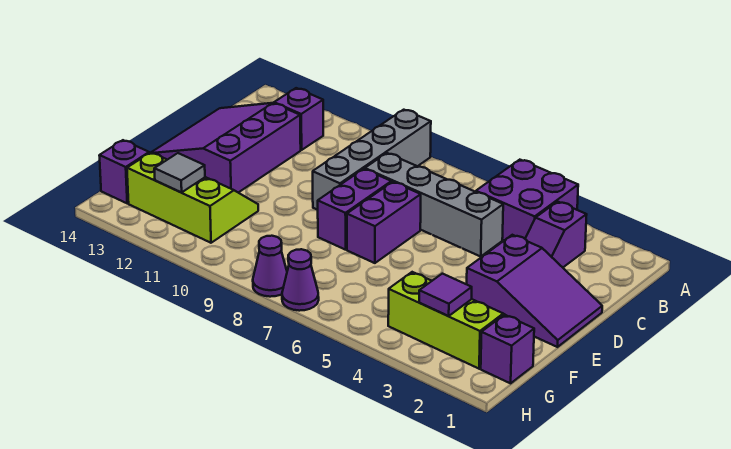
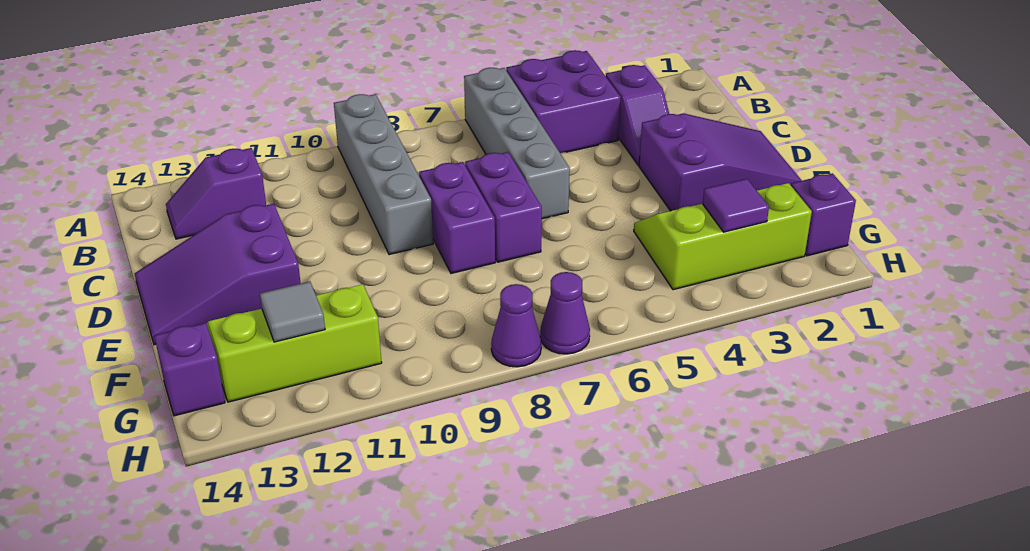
grey brick C5:C8 level 1 -> grey brick A6:D6 level 1
purple slope C12:E14 level 1 top 12 -> purple slope D12:E14 level 1 top 12

